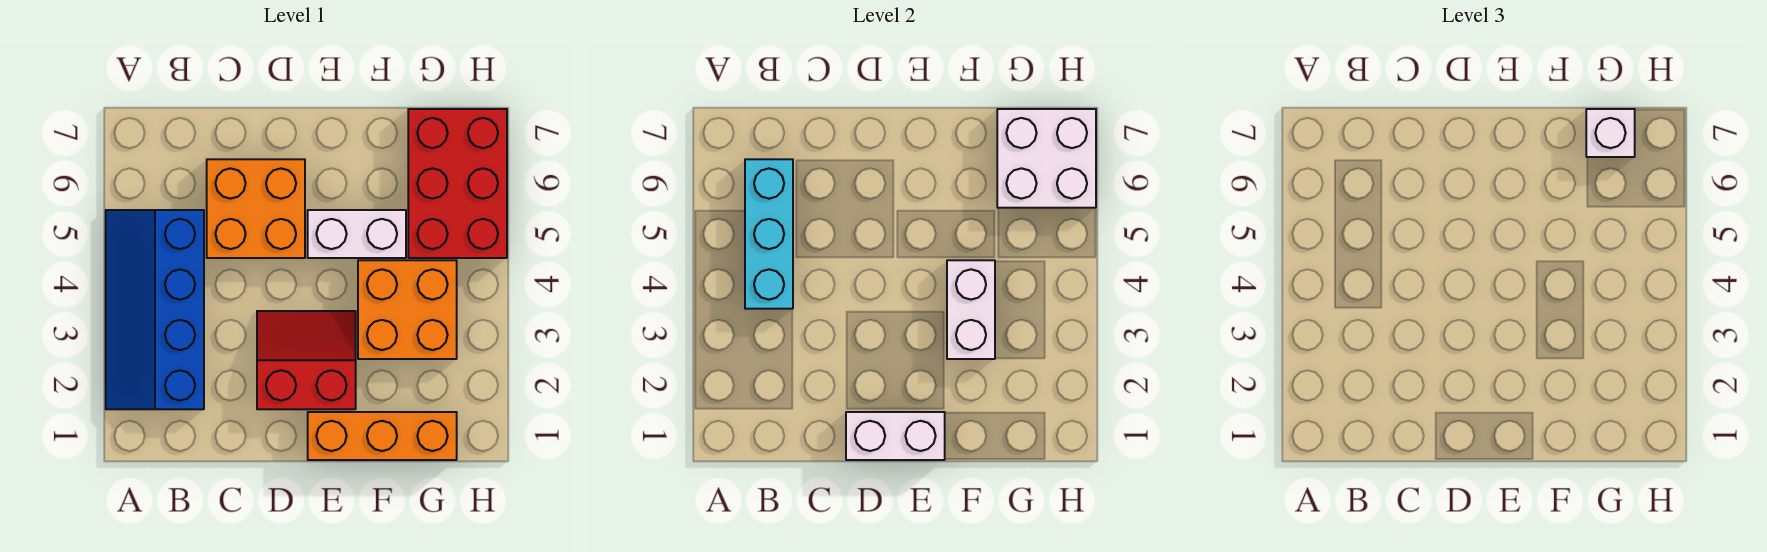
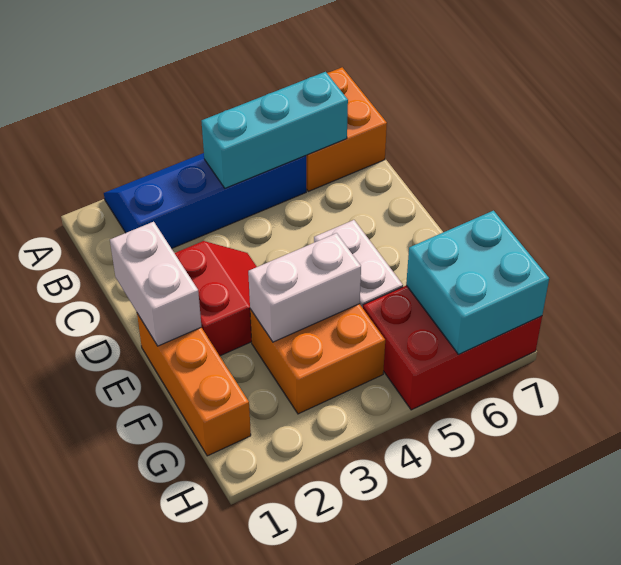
orange brick C5:D6 level 1 -> orange brick A6:B7 level 1
white brick G6:H7 level 2 -> cyan brick G6:H7 level 2
white brick G7 level 3 -> none

